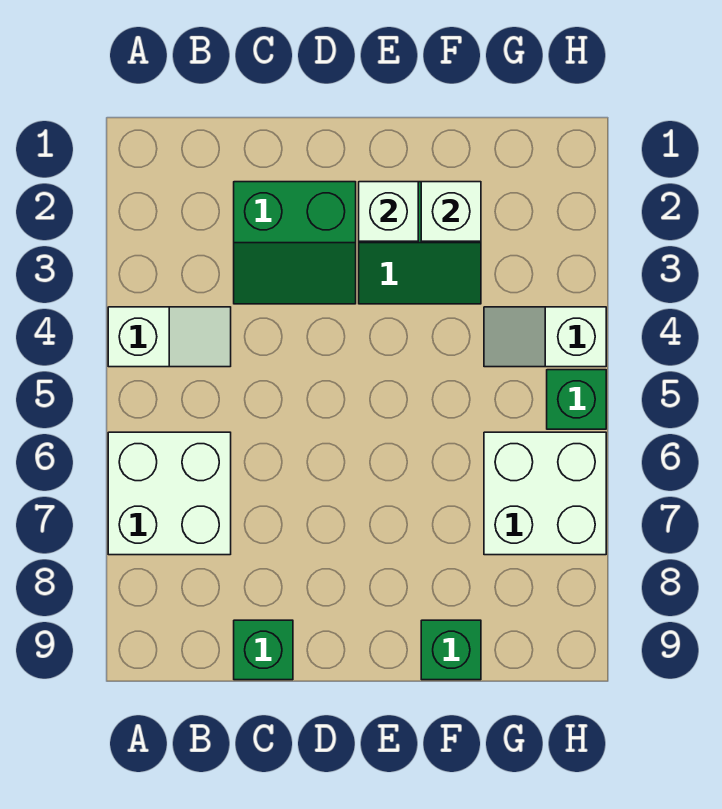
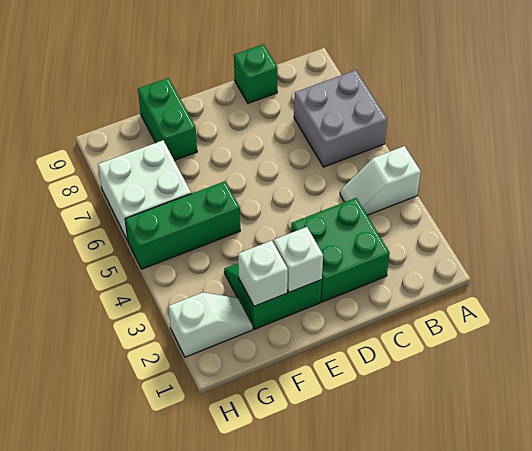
white brick A6:B7 level 1 -> grey brick A6:B7 level 1
green slope C2:D3 level 1 top 2 -> green brick C2:D3 level 1
green brick F9 level 1 -> green brick F8:F9 level 1
white slope G4:H4 level 1 top H -> white slope G2:H2 level 1 top H
green brick H5 level 1 -> green brick F5:H5 level 1

